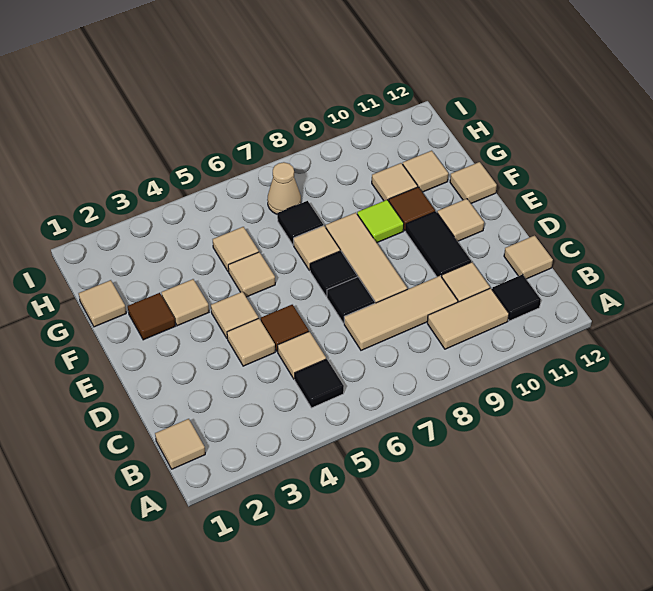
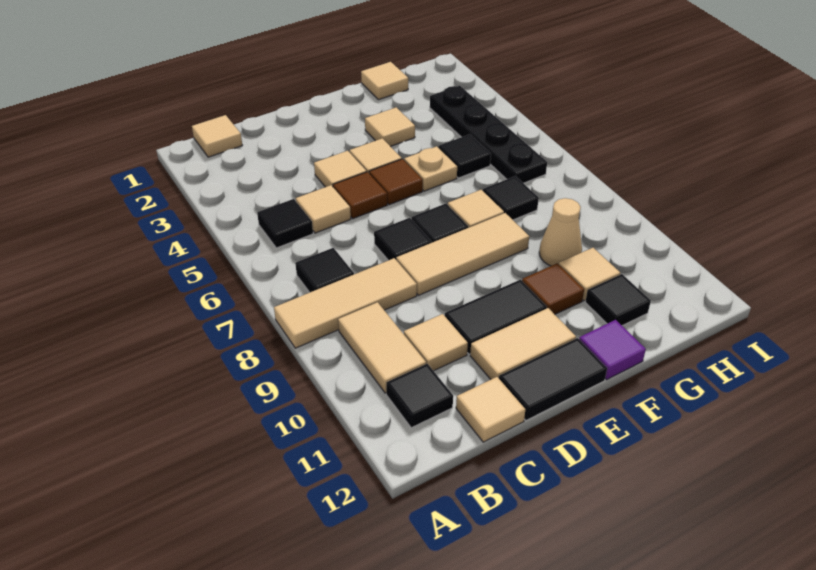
none -> black tile B7 level 1
tan tile C7:C9 level 1 -> tan tile A8:C8 level 1
none -> black tile D12:E12 level 1
tan tile E11 level 1 -> tan tile D11:E11 level 1
brown tile F2 level 1 -> brown tile E5 level 1
tan tile F5 level 1 -> tan plate F5 level 1
lime tile F9 level 1 -> none
tan tile F12 level 1 -> purple tile F12 level 1
tan tile G5 level 1 -> black tile G5 level 1
tan tile G11 level 1 -> black tile G11 level 1
none -> black plate H3:H6 level 1
tan cone H7 level 1 -> tan cone G9 level 1

